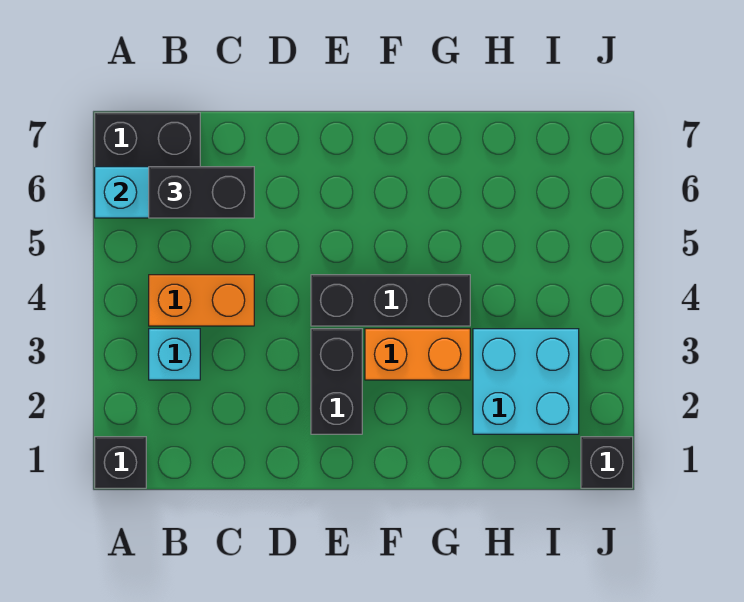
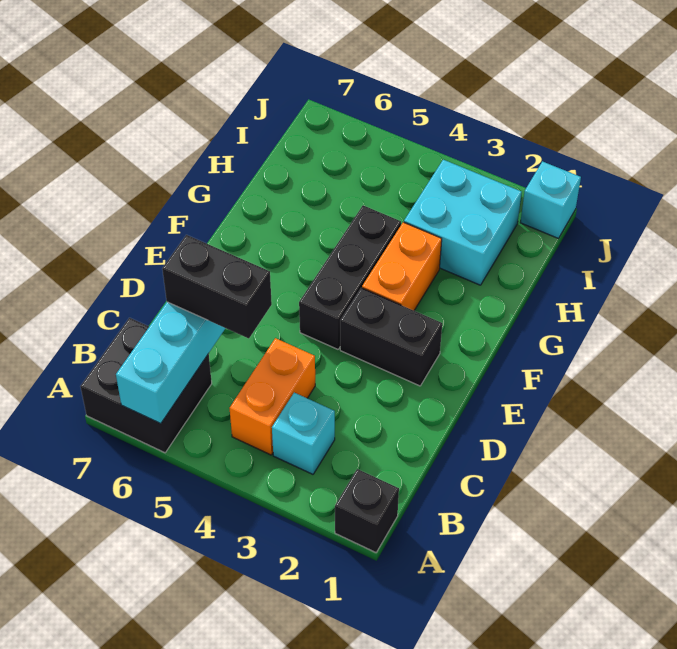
black brick B6:C6 level 3 -> black brick C5:C6 level 3
black brick J1 level 1 -> cyan brick J1 level 1

